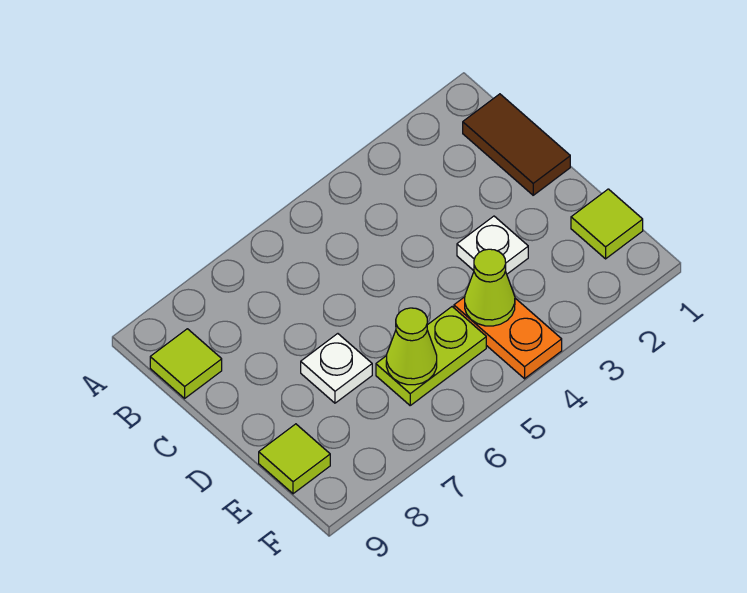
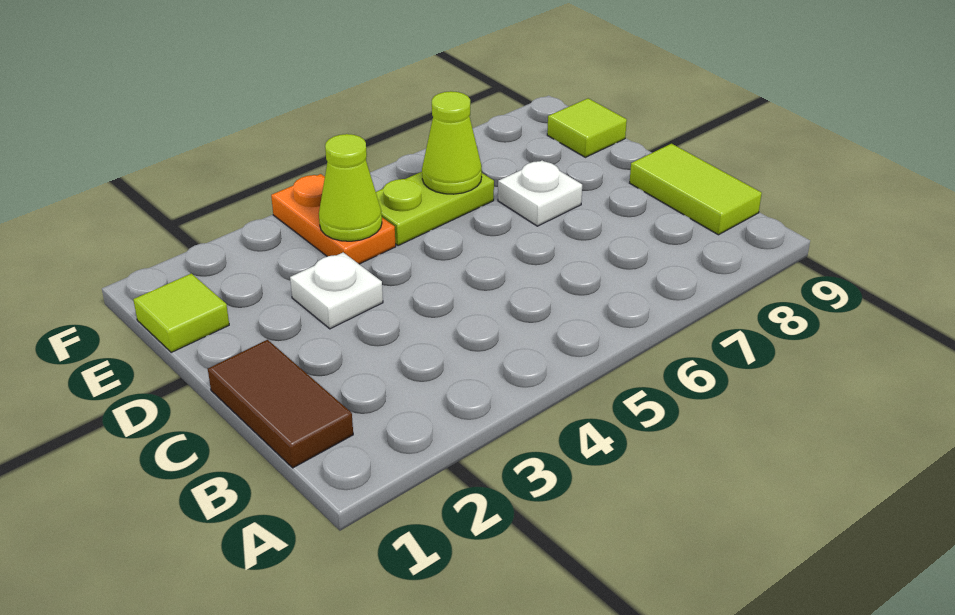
lime tile B9 level 1 -> lime tile B9:C9 level 1

